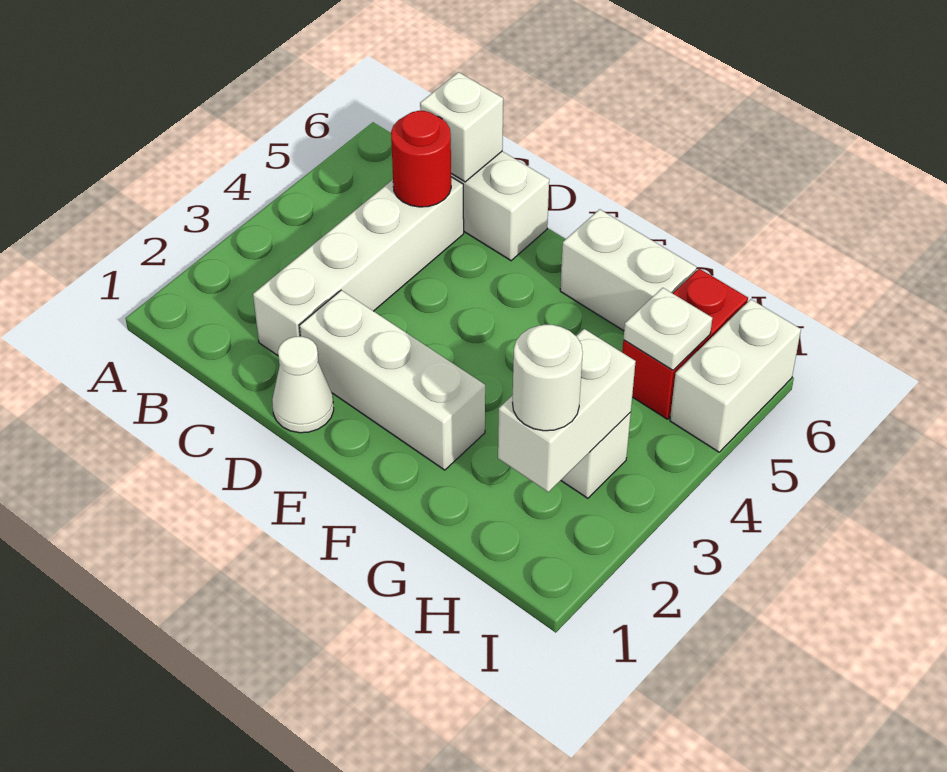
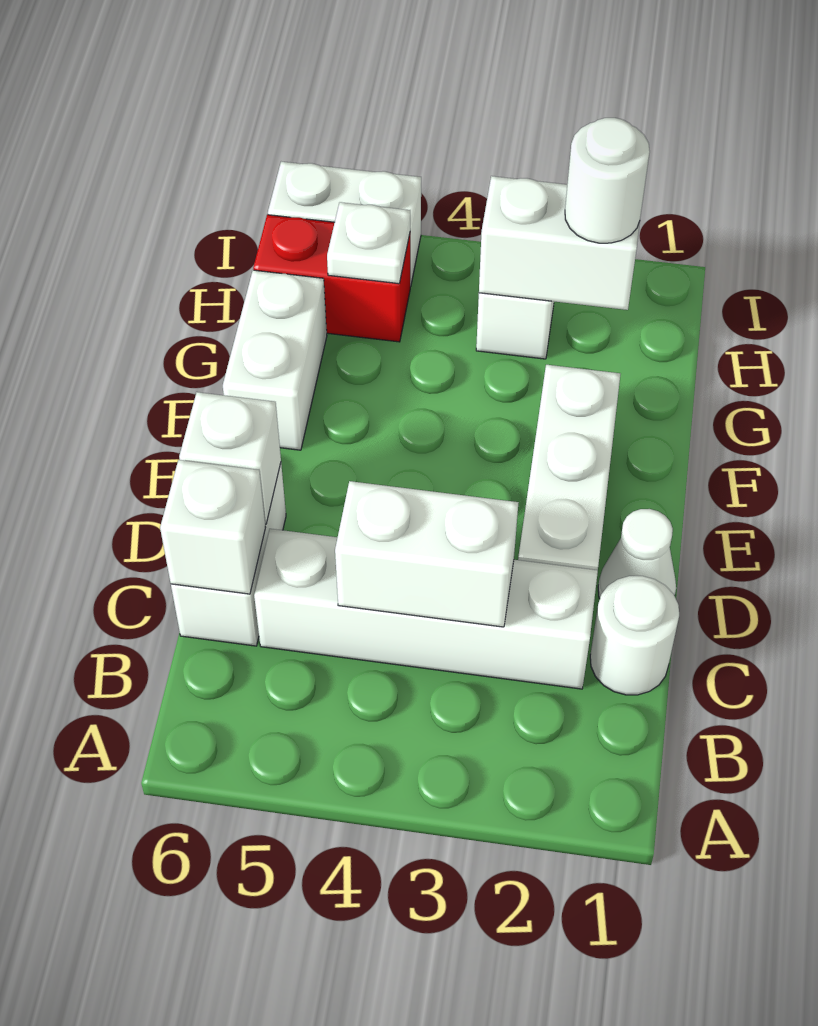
none -> white round brick C1 level 1
none -> white brick C3:C4 level 2
red round brick C5 level 2 -> none
none -> white brick D6 level 2

